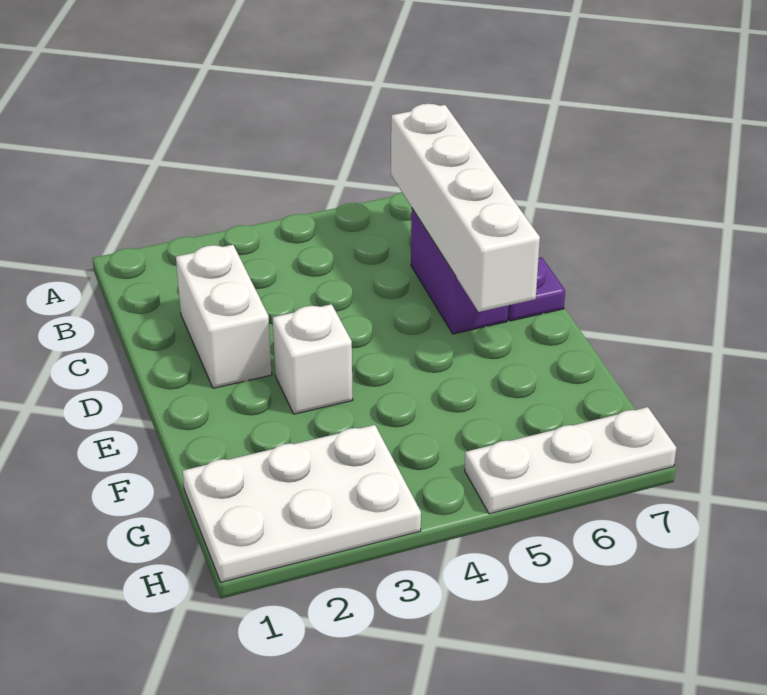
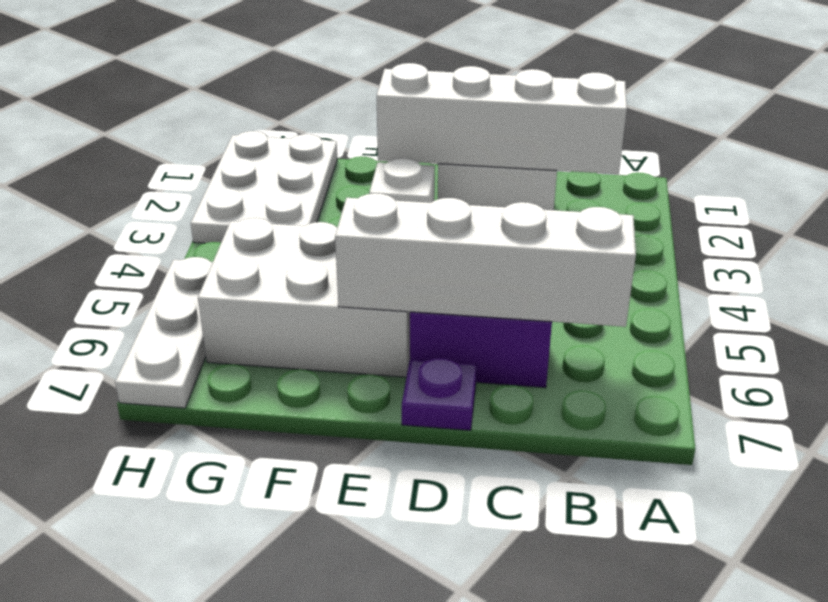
none -> white brick B2:E2 level 2
none -> white brick E5:G6 level 1

